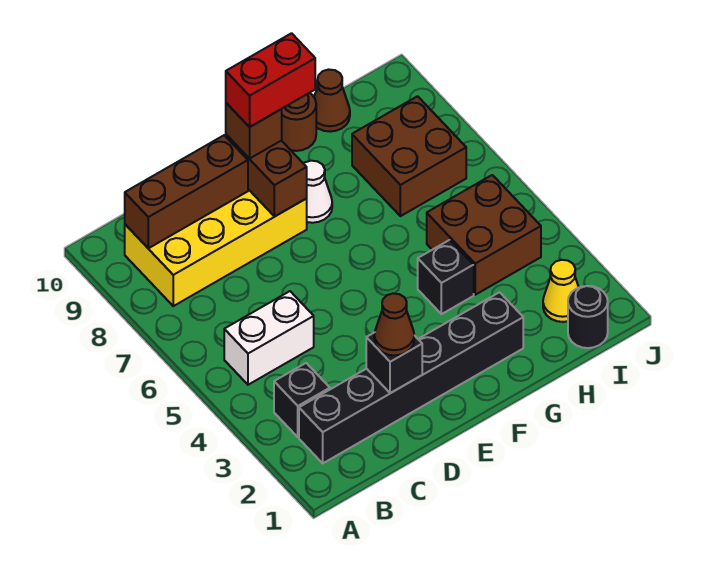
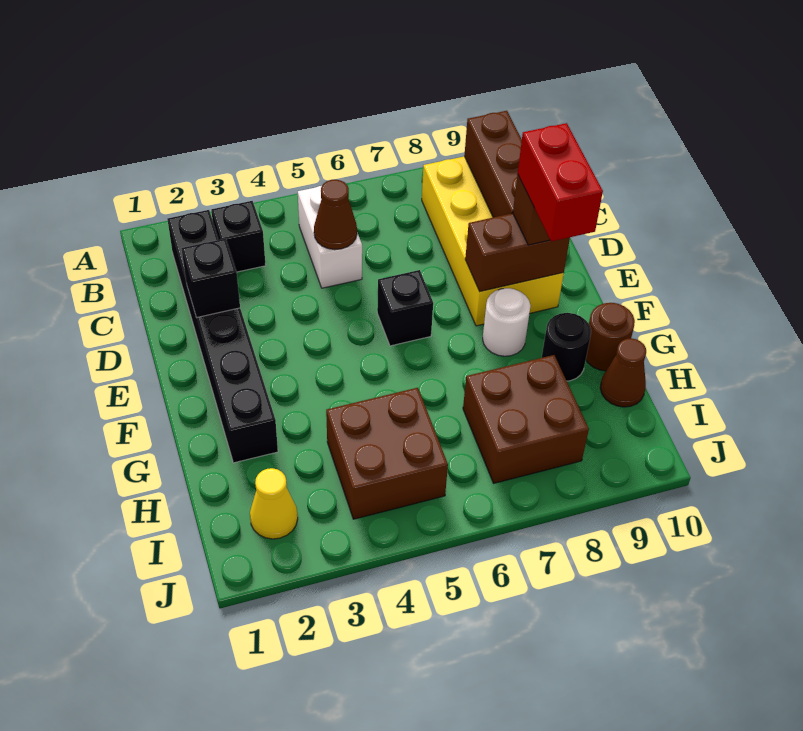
brown cone D2 level 3 -> brown cone C5 level 2
white cone F8 level 1 -> white round brick F8 level 1
black brick G4 level 1 -> black brick E6 level 1
black round brick I1 level 1 -> black round brick G9 level 1

